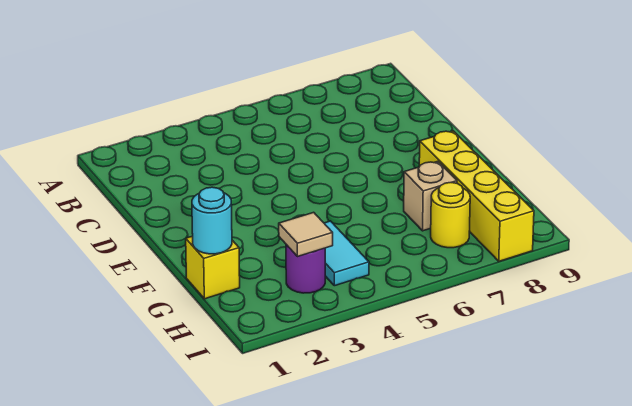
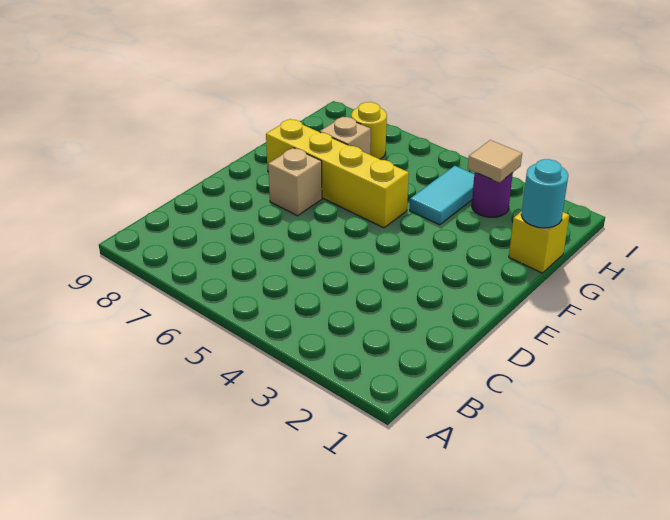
none -> tan brick E7 level 1
yellow brick F8:I8 level 1 -> yellow brick F5:F8 level 1

